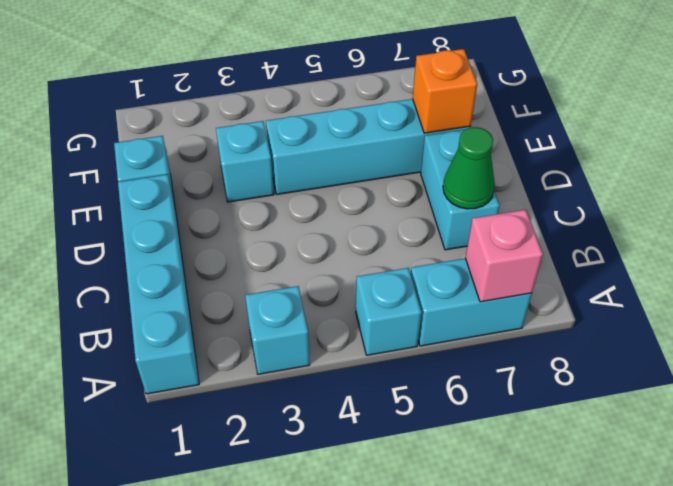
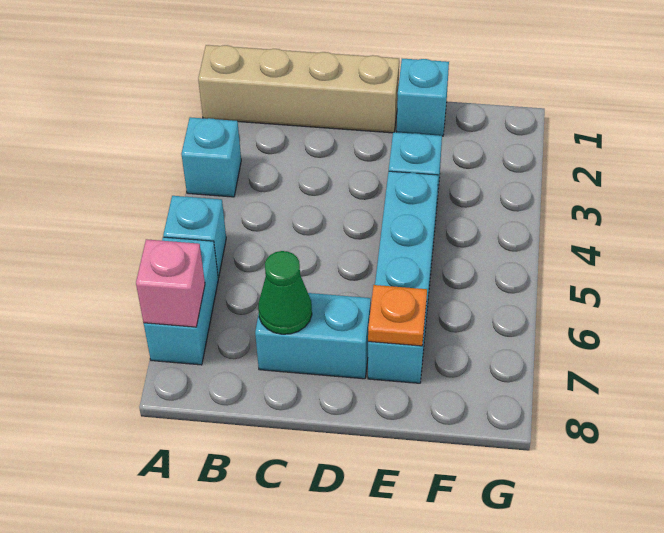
cyan brick A1:D1 level 1 -> tan brick A1:D1 level 1
orange brick E7 level 2 -> orange plate E7 level 2

